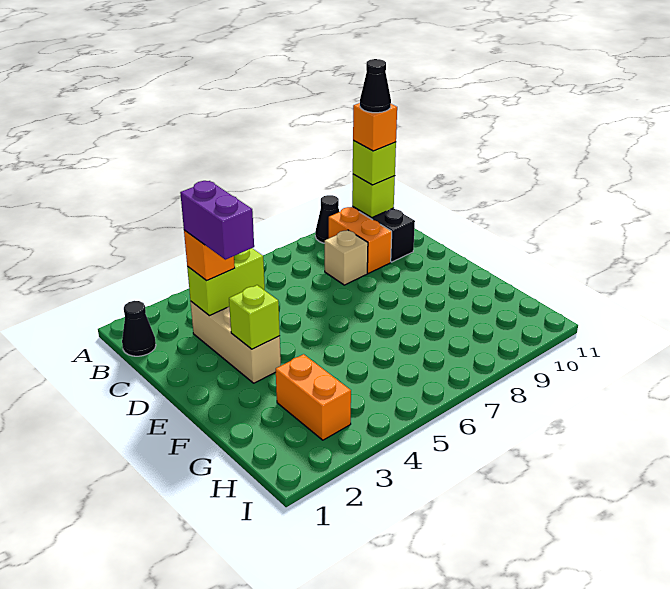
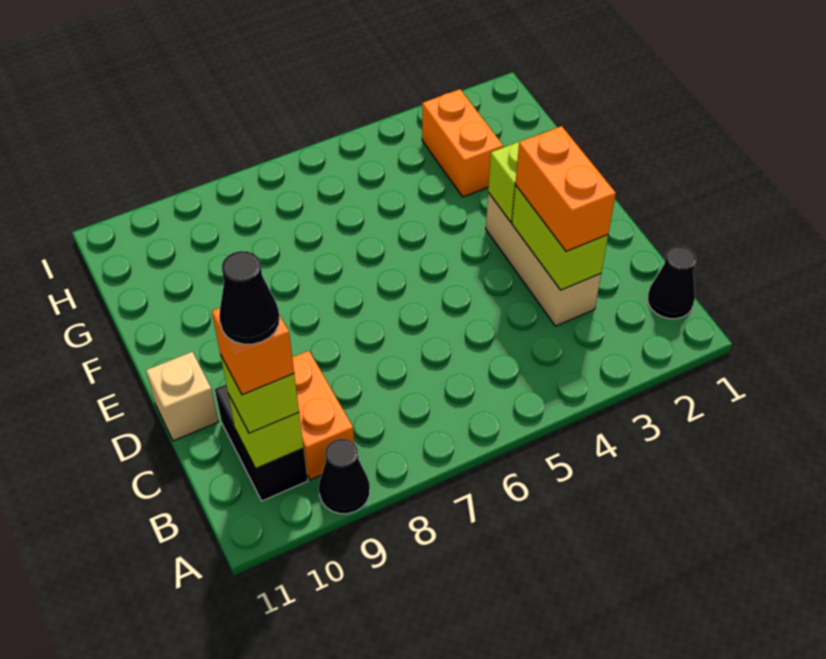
lime brick C3:C4 level 2 -> lime brick C3:D3 level 2
orange brick C3 level 3 -> orange brick C3:D3 level 3
purple brick C3:D3 level 4 -> none
tan brick C8 level 1 -> tan brick D11 level 1

